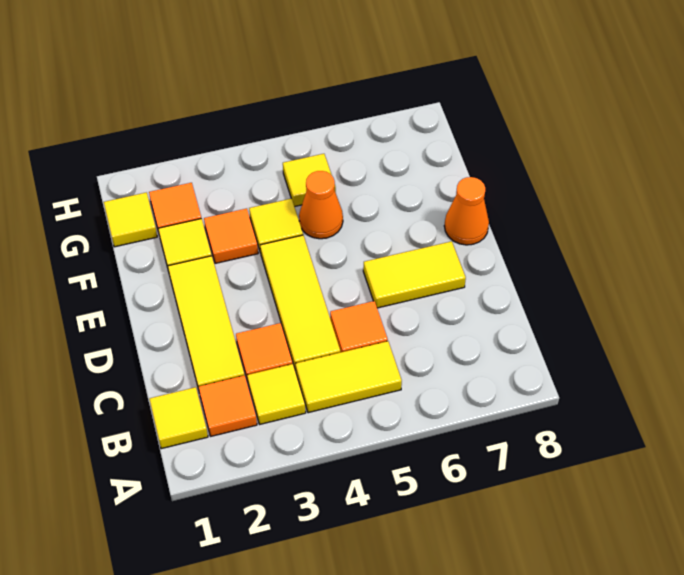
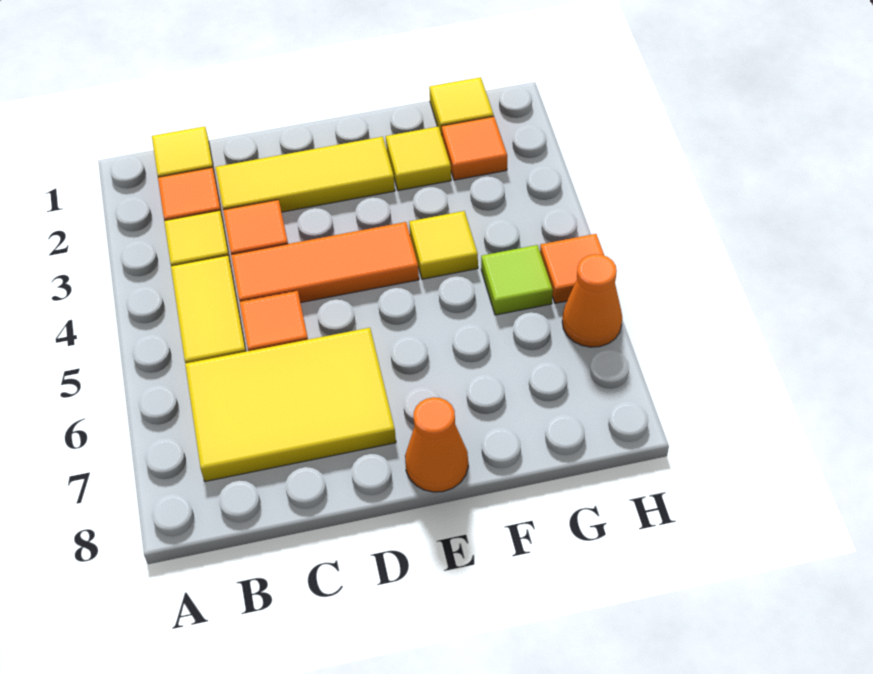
yellow tile C4:E4 level 1 -> orange tile C4:E4 level 1
yellow tile D6:D7 level 1 -> yellow tile B6:D7 level 1
orange tile F3 level 1 -> orange tile H5 level 1
orange cone F5 level 1 -> orange cone H6 level 1
yellow tile G5 level 1 -> lime tile G5 level 1

